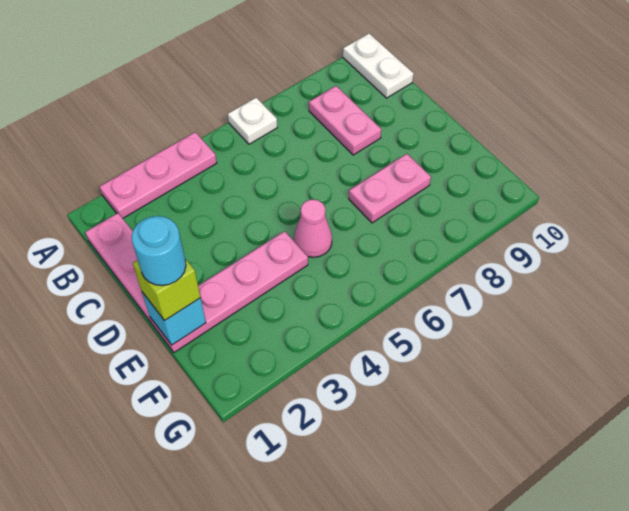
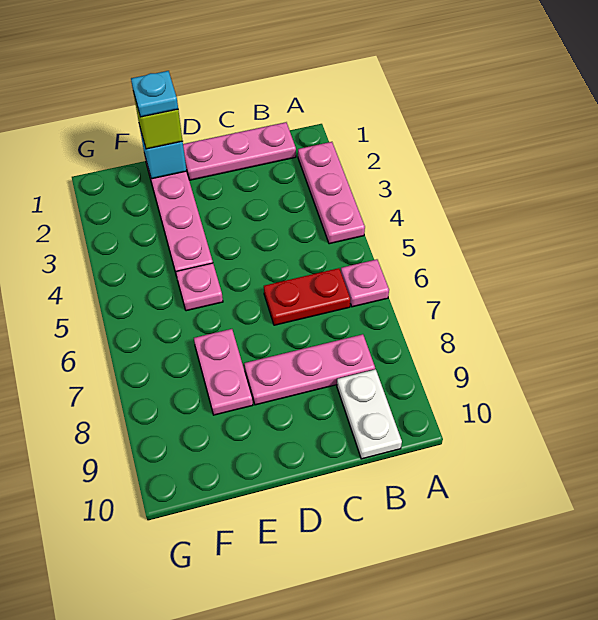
white plate A6 level 1 -> pink plate A6 level 1
white plate A10:B10 level 1 -> white plate B9:B10 level 1
none -> red plate B6:C6 level 1
pink plate B8:C8 level 1 -> pink plate B8:D8 level 1
cyan round brick E1 level 4 -> cyan plate E1 level 4
pink cone E5 level 1 -> pink plate E5 level 1

